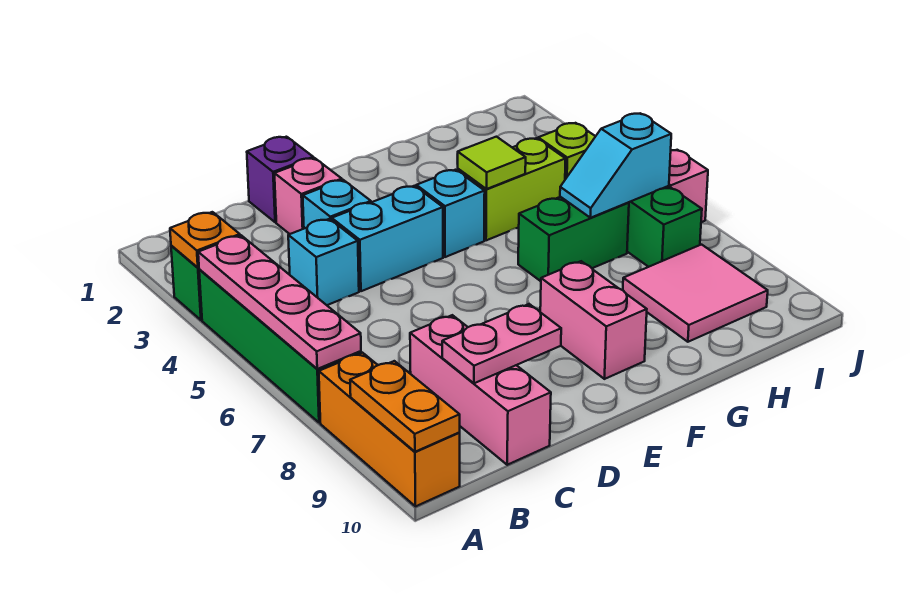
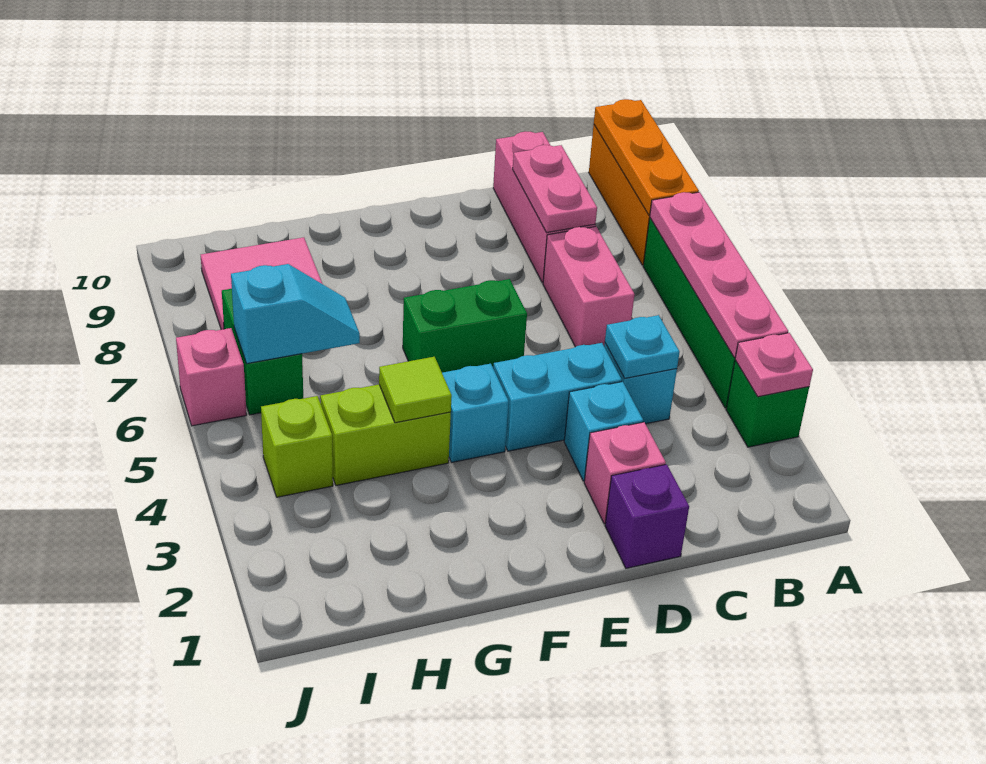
orange plate A3 level 2 -> pink plate A3 level 2
orange plate A9:A10 level 2 -> orange plate A8:A10 level 2
none -> cyan plate C4 level 2
pink plate C9:D9 level 2 -> pink plate C8:C9 level 2
pink brick F8:F9 level 1 -> pink brick C6:C7 level 1
green brick G6:H6 level 1 -> green brick E6:F6 level 1

